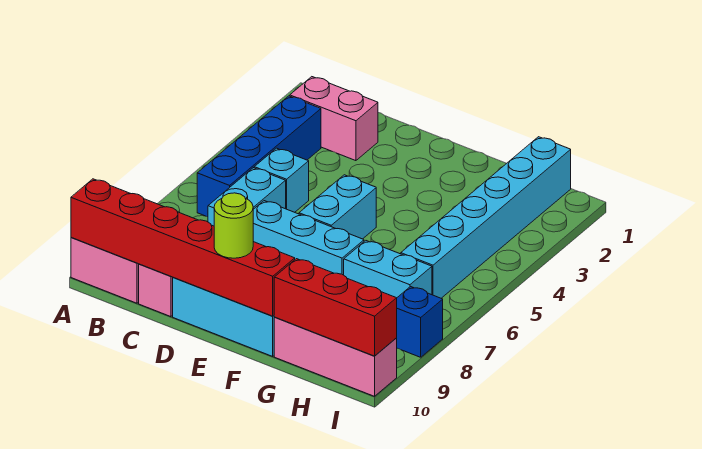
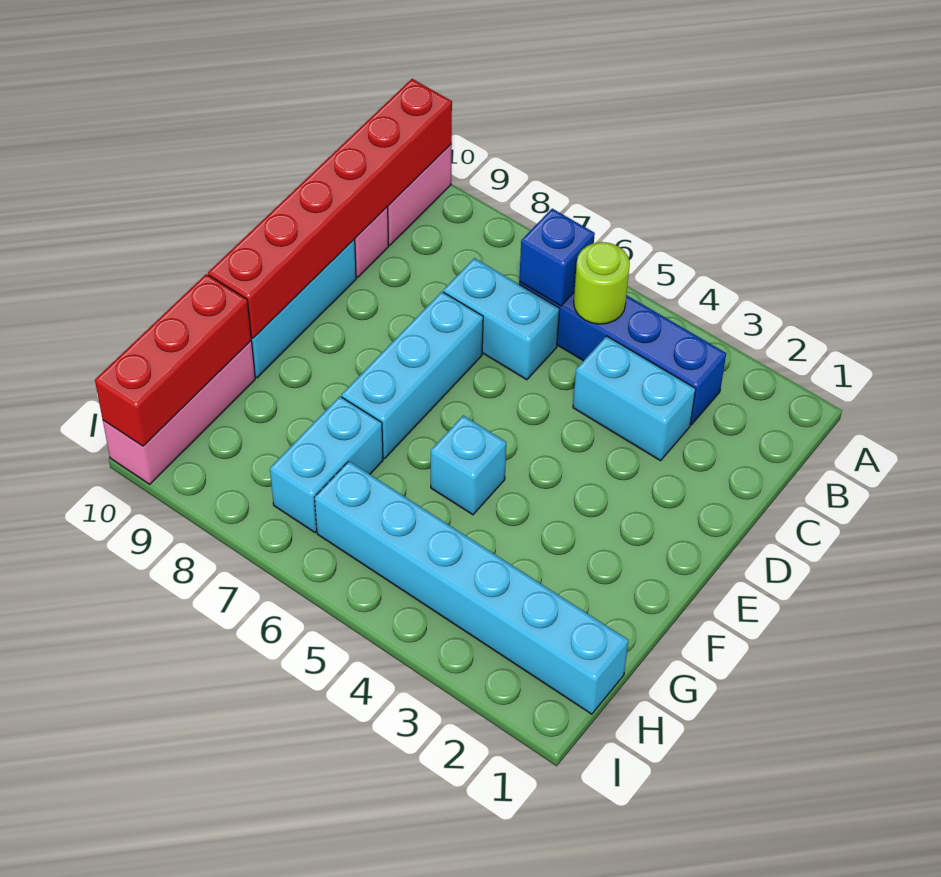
pink brick B2:C2 level 1 -> none
cyan brick C5 level 1 -> cyan brick F5 level 1
cyan brick E5:E6 level 1 -> cyan brick C3:C4 level 1
lime round brick E10 level 3 -> lime round brick B5 level 2
blue brick I8 level 1 -> blue brick B6 level 2

